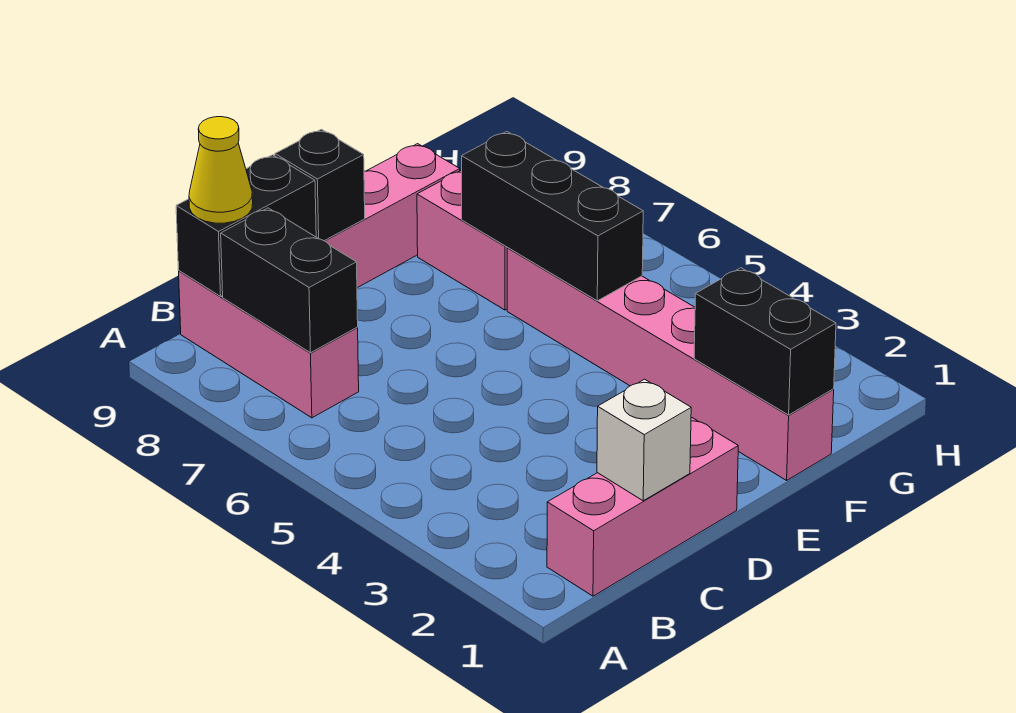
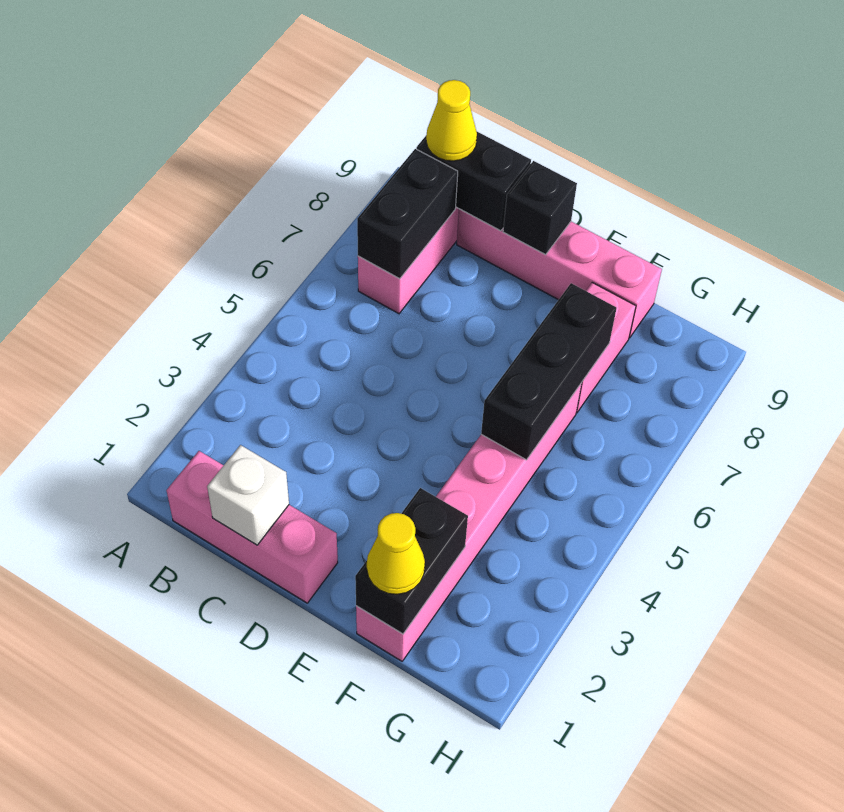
none -> yellow cone F1 level 3

